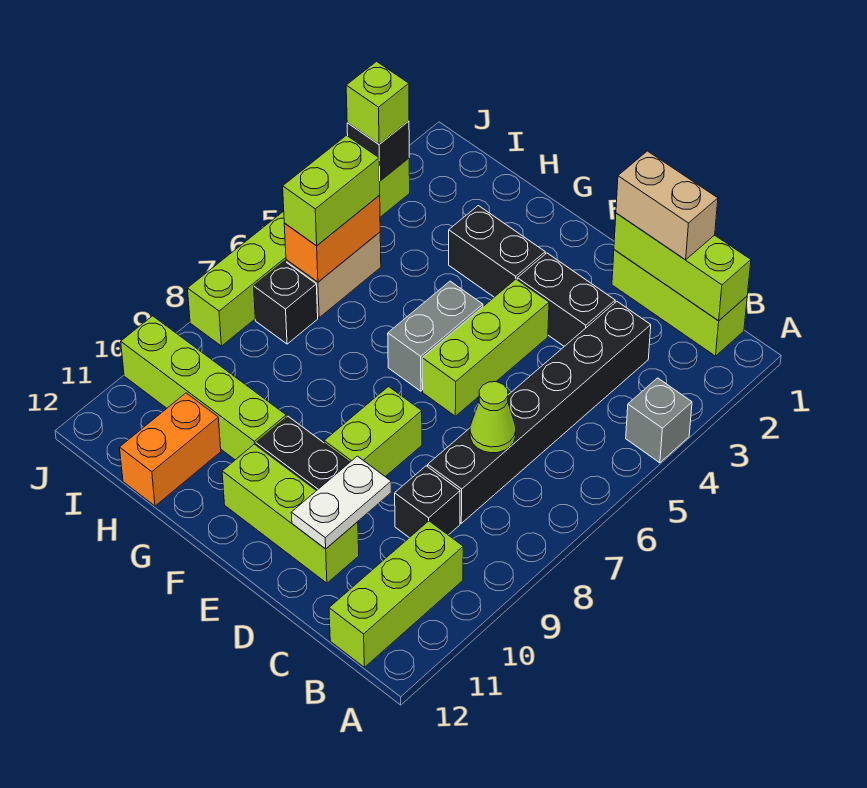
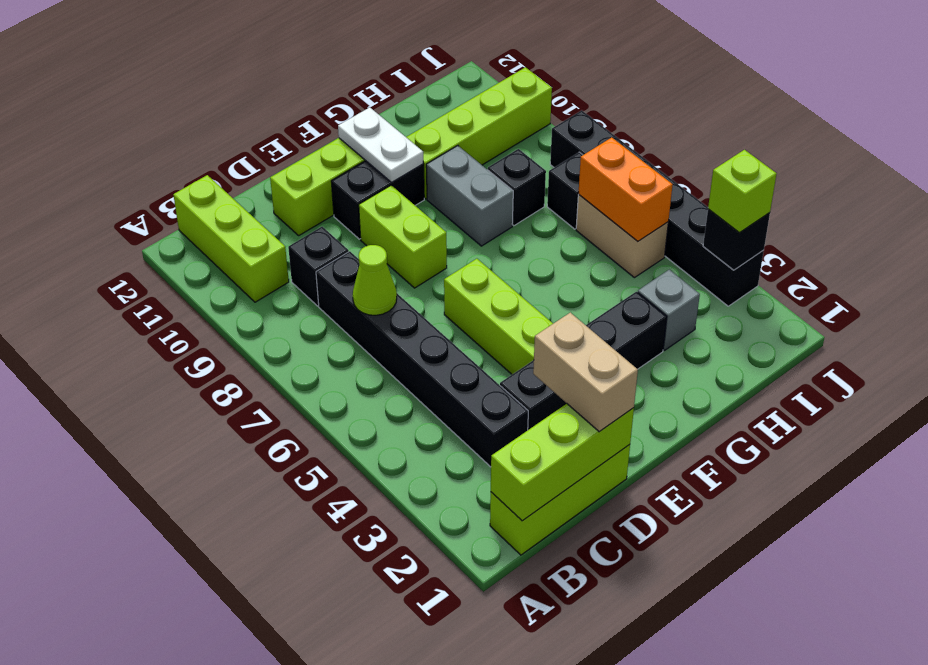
grey brick A4 level 1 -> grey brick H3 level 1
tan brick C1:D1 level 3 -> tan brick D1:D2 level 3
white plate D10:D11 level 2 -> white plate F10:F11 level 2
grey brick F5:F6 level 1 -> grey brick G8:G9 level 1
none -> black brick H8 level 1
orange brick H11:H12 level 1 -> none
lime brick I5:I6 level 3 -> none
lime brick J3:J8 level 1 -> black brick J3:J8 level 1

